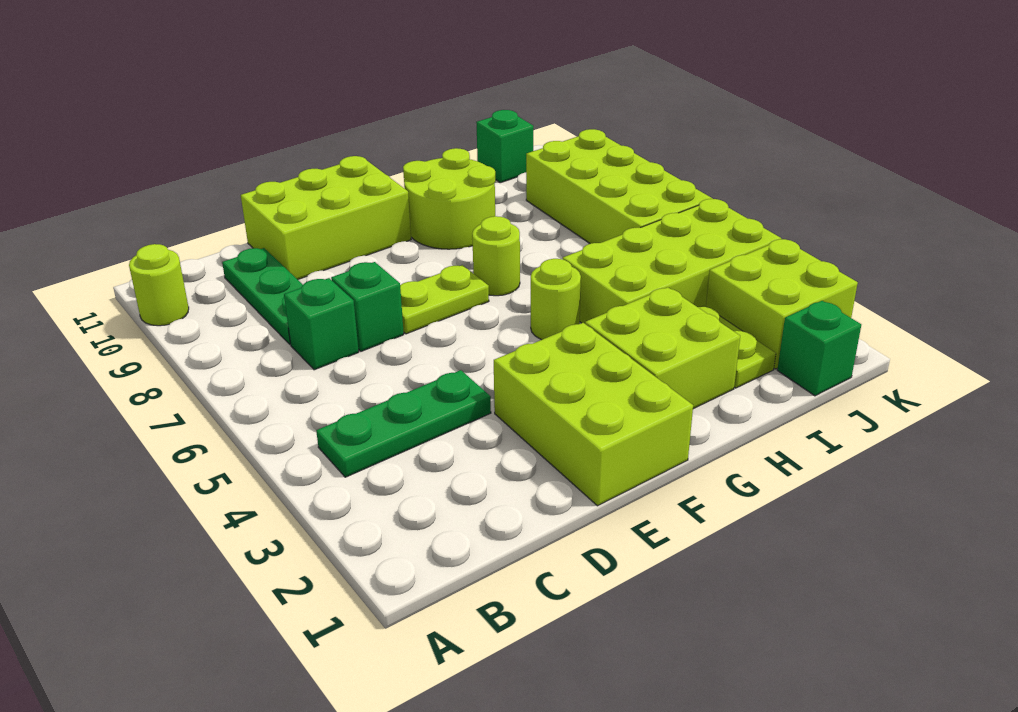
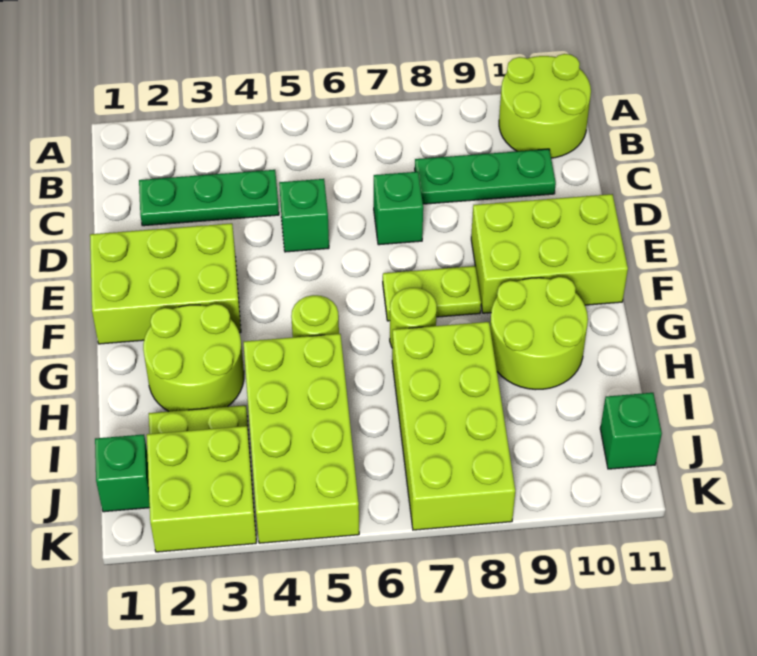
lime round brick A10 level 1 -> lime round brick A10:B11 level 1
green plate B4:D4 level 1 -> green plate C2:C4 level 1
green brick C7 level 1 -> green brick D5 level 1
lime brick D10:F11 level 1 -> lime brick E9:F11 level 1
lime plate E7:F7 level 1 -> lime plate F7:F8 level 1
lime brick G2:H3 level 1 -> lime round brick G2:H3 level 1
lime brick J6:K9 level 1 -> lime brick H7:K8 level 1

